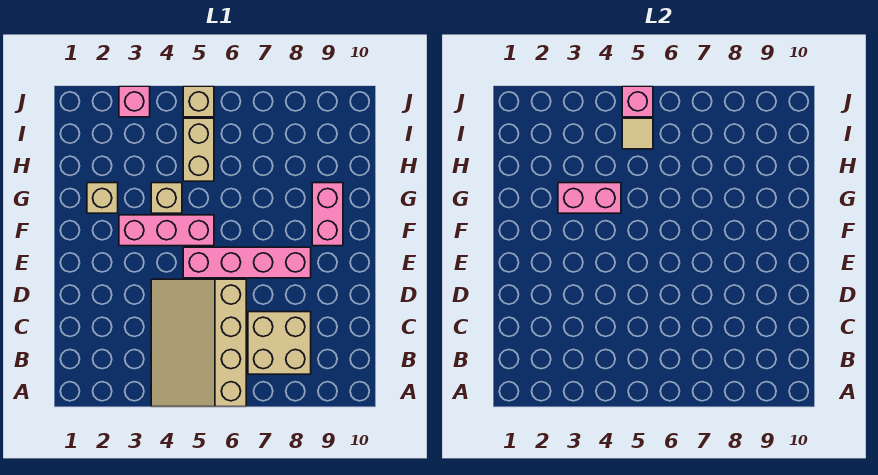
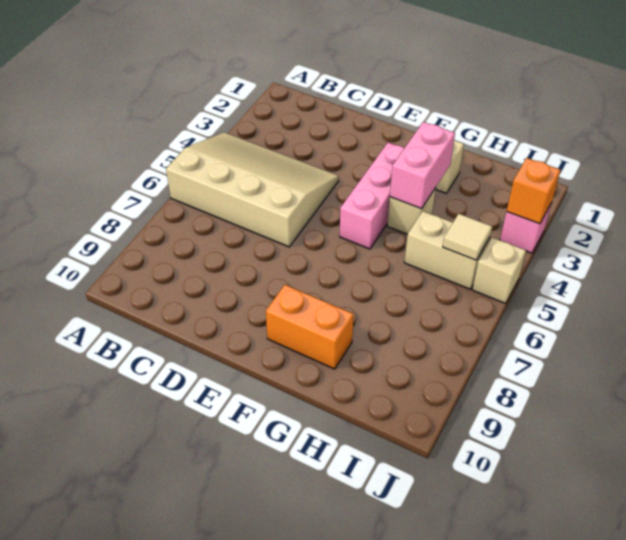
tan brick B7:C8 level 1 -> none
pink brick E5:E8 level 1 -> none
pink brick F9:G9 level 1 -> orange brick F9:G9 level 1
none -> orange brick J3 level 2
pink brick J5 level 2 -> none

